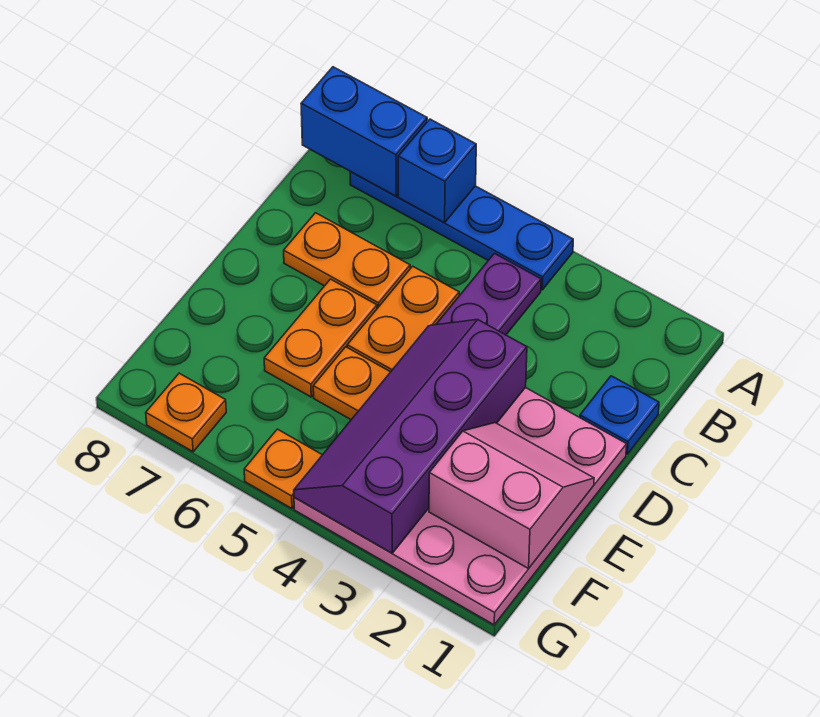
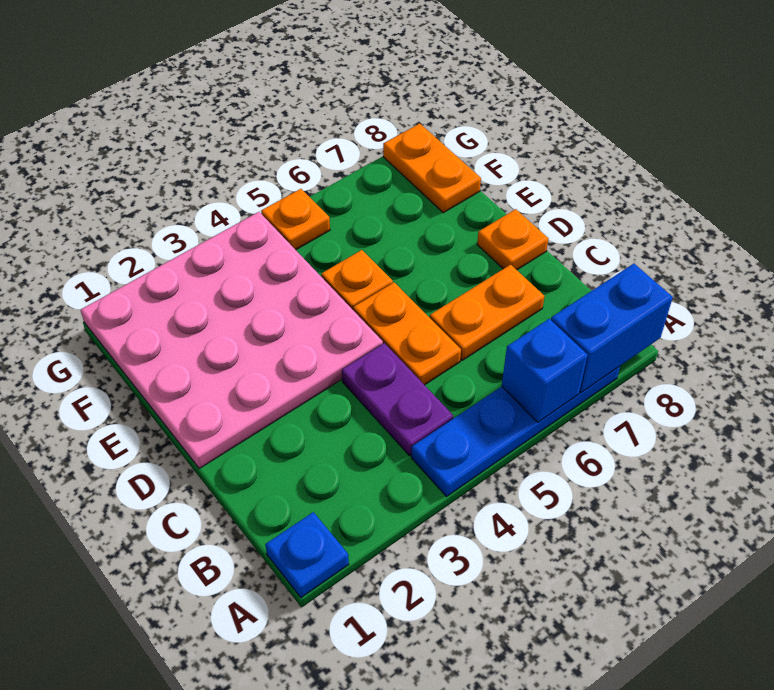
blue plate C1 level 1 -> blue plate A1 level 1
purple slope D3:G4 level 2 top 3 -> none
orange plate D6:E6 level 1 -> orange plate F8:G8 level 1
pink slope E1:F2 level 2 top F -> none
orange plate G7 level 1 -> orange plate D8 level 1

